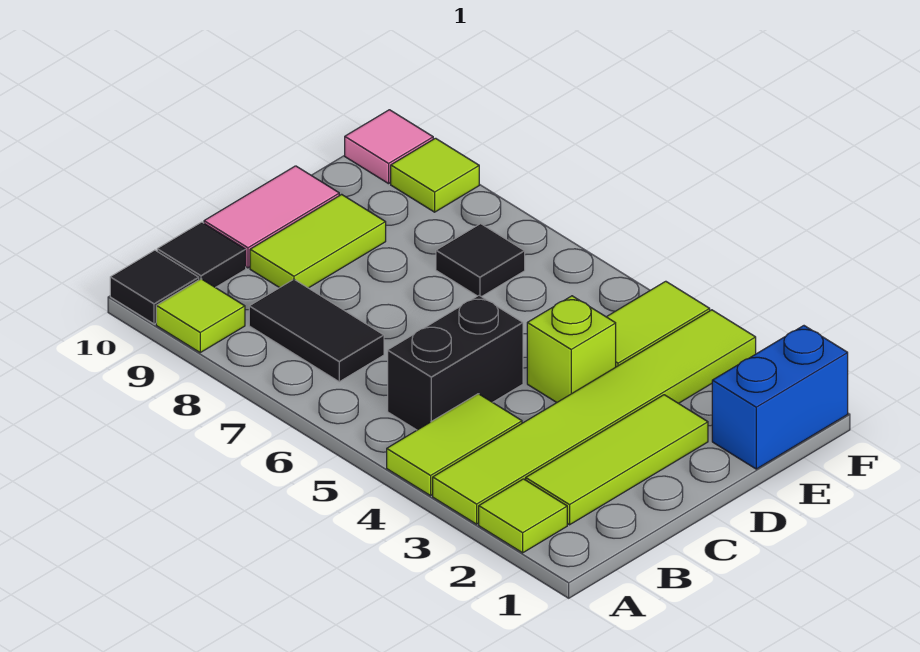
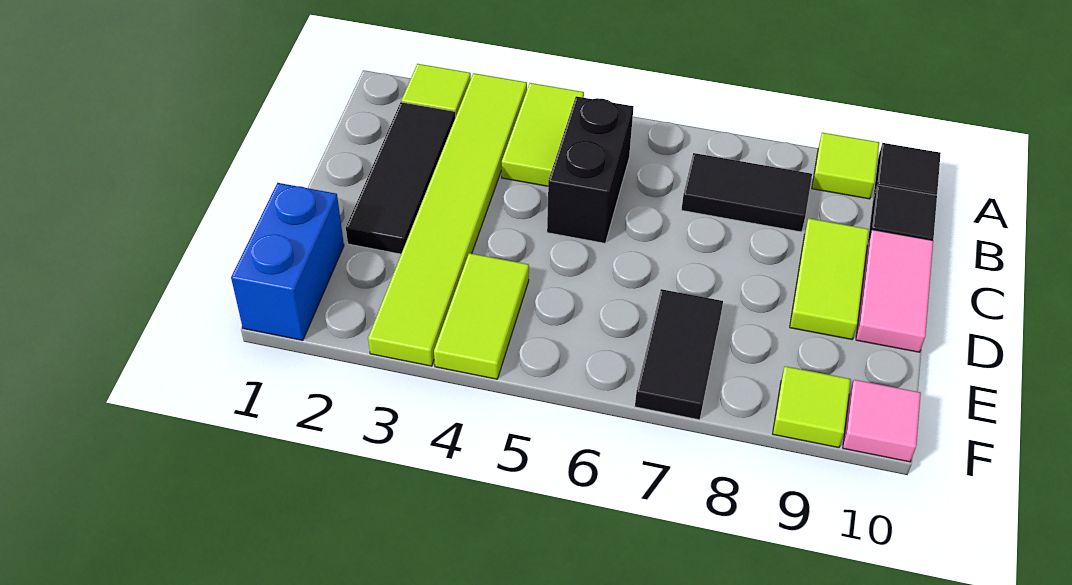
lime tile B2:D2 level 1 -> black tile B2:D2 level 1
lime brick D4 level 1 -> none
black tile E7 level 1 -> black tile E7:F7 level 1

